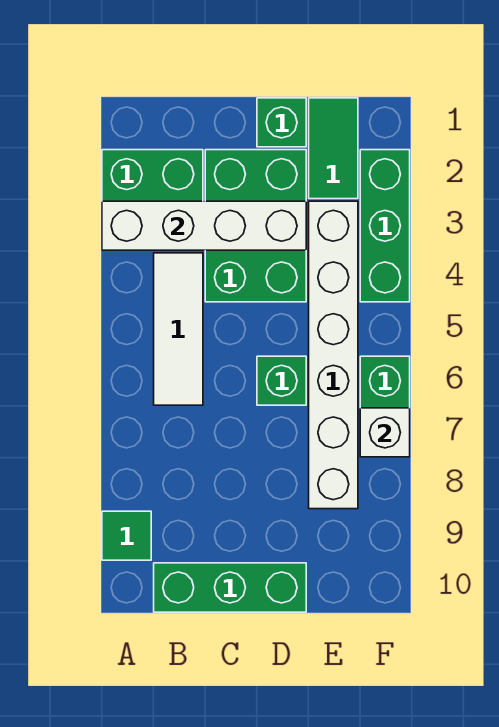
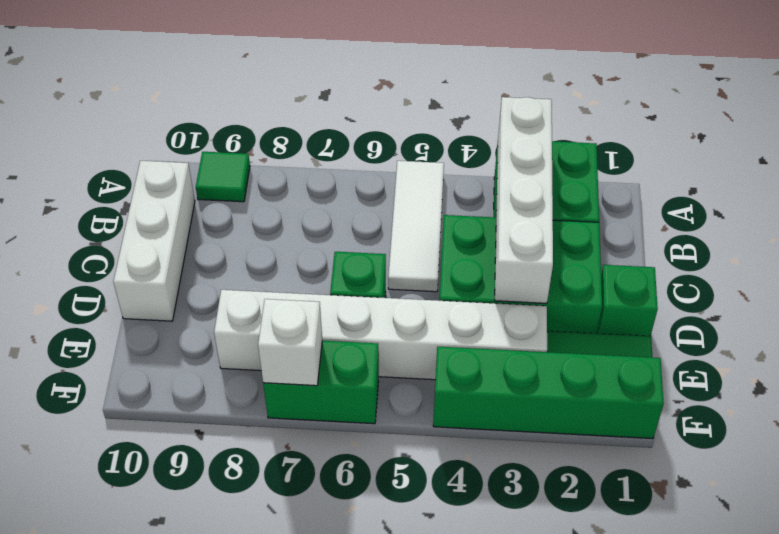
white tile B4:B6 level 1 -> white tile A5:C5 level 1
green brick B10:D10 level 1 -> white brick B10:D10 level 1
green brick F2:F4 level 1 -> green brick F1:F4 level 1

